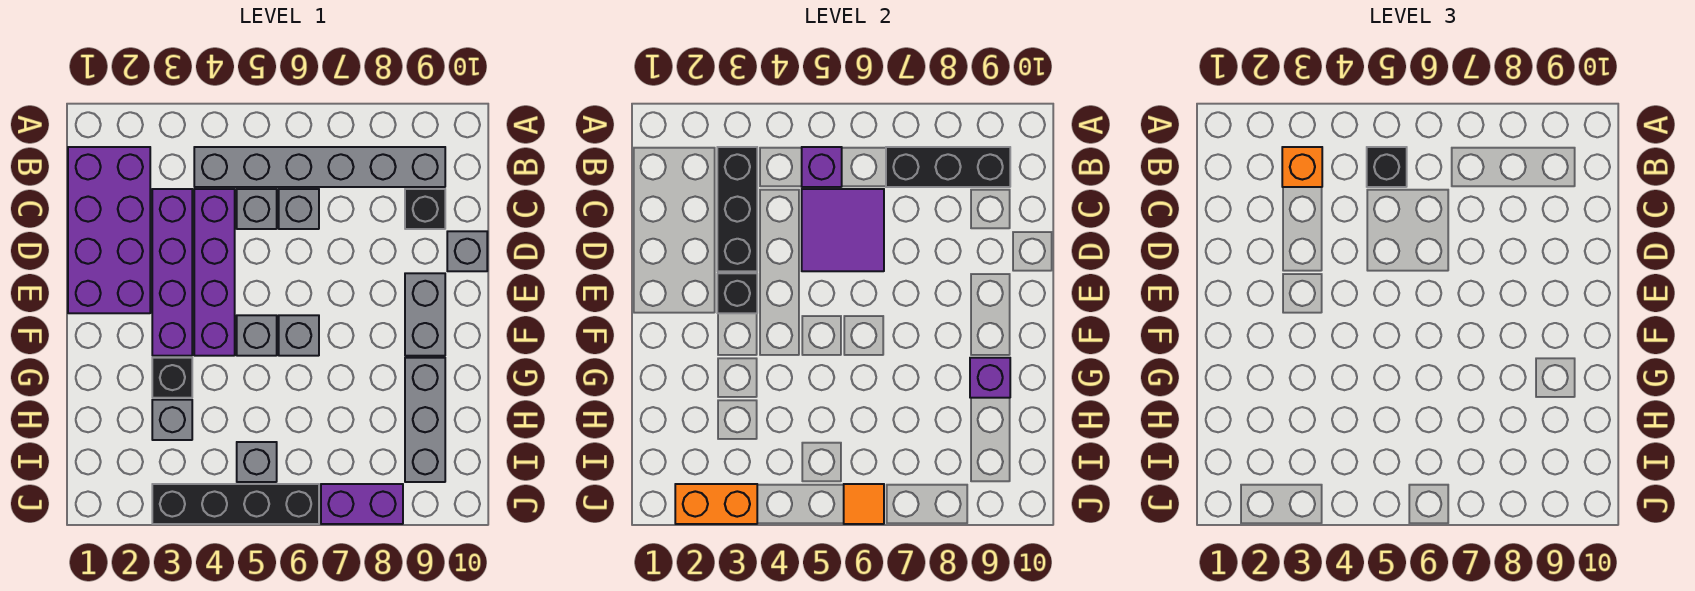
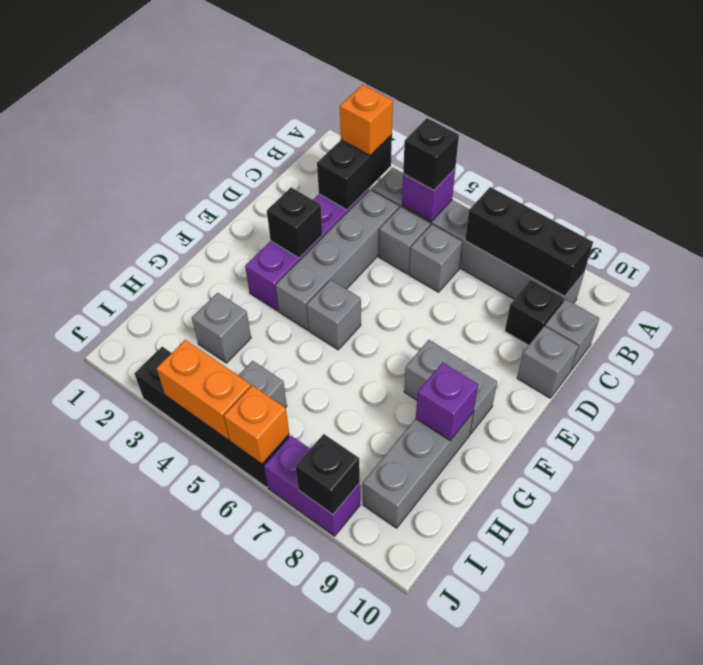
purple brick B1:E2 level 1 -> none
black brick B3:D3 level 2 -> black brick B3:C3 level 2
purple brick C4:F4 level 1 -> grey brick C4:F4 level 1
purple tile C5:D6 level 2 -> none
grey brick E9:F9 level 1 -> grey brick F8:F9 level 1
grey brick F6 level 1 -> grey brick C10 level 1
black brick G3 level 1 -> black brick J8 level 2
orange brick J2:J3 level 2 -> orange brick J4:J5 level 2
orange tile J6 level 2 -> orange brick J6 level 2

